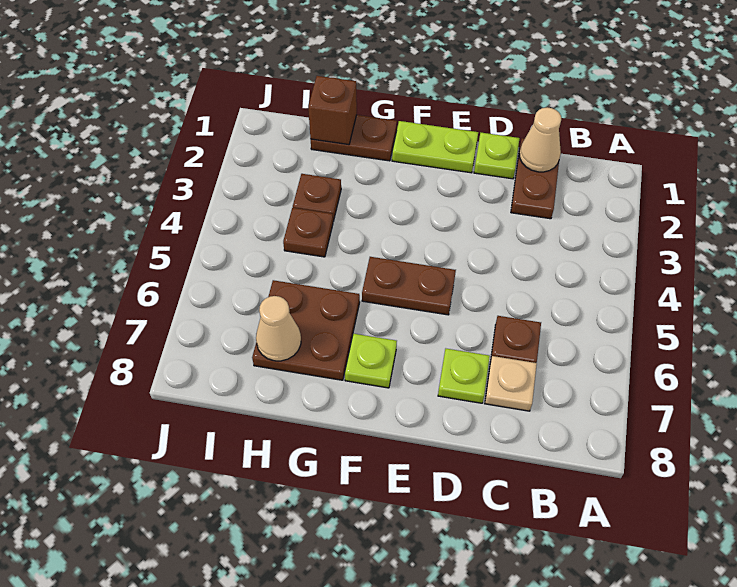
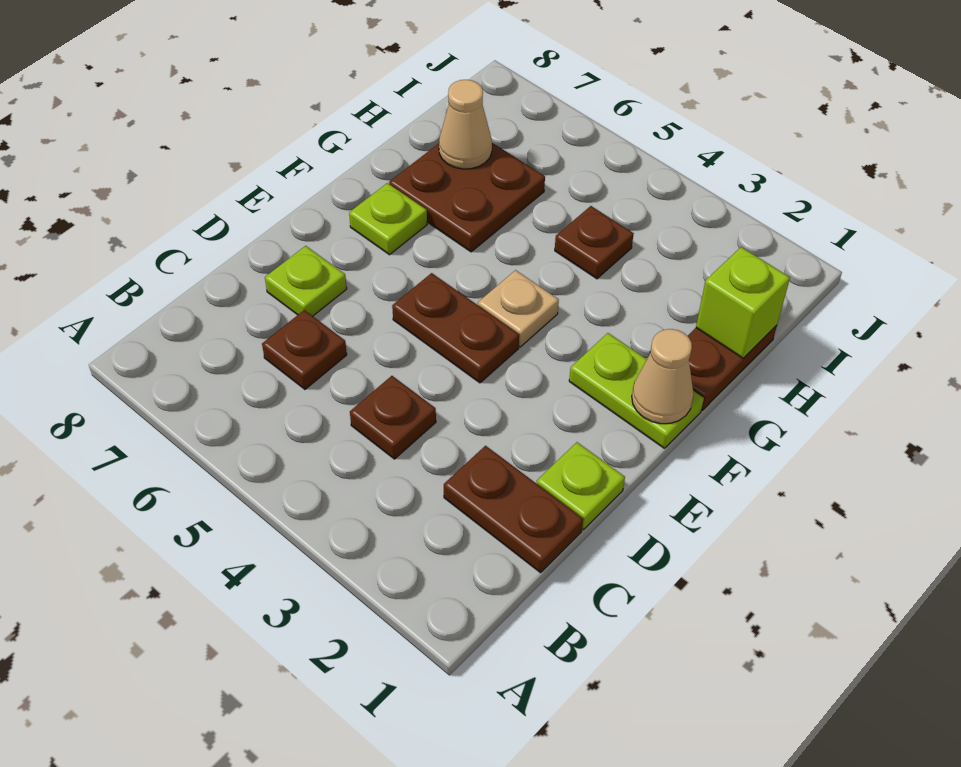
tan cone C1 level 2 -> tan cone F1 level 2
tan plate C7 level 1 -> tan plate F4 level 1
lime plate E1:F1 level 1 -> lime plate F1:F2 level 1
brown plate E5:F5 level 1 -> brown plate E4:E5 level 1
brown brick H1 level 2 -> lime brick H1 level 2
brown plate H3 level 1 -> brown plate C4 level 1

